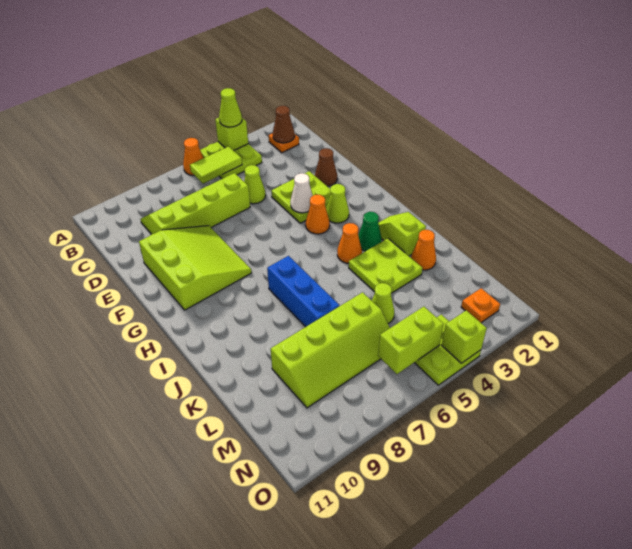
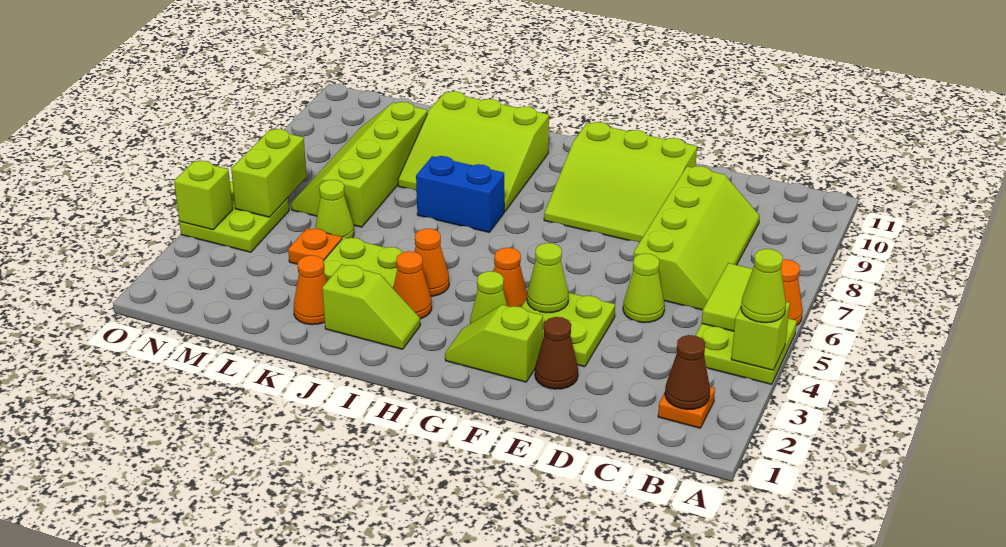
none -> lime slope F2:G2 level 1 top F
white cone F4 level 2 -> lime cone F4 level 2
green cone I3 level 1 -> orange cone I3 level 1
blue brick I7:K7 level 1 -> blue brick I7:J7 level 1
none -> lime slope I8:K10 level 1 top 10
orange plate N2 level 1 -> orange plate L4 level 1

